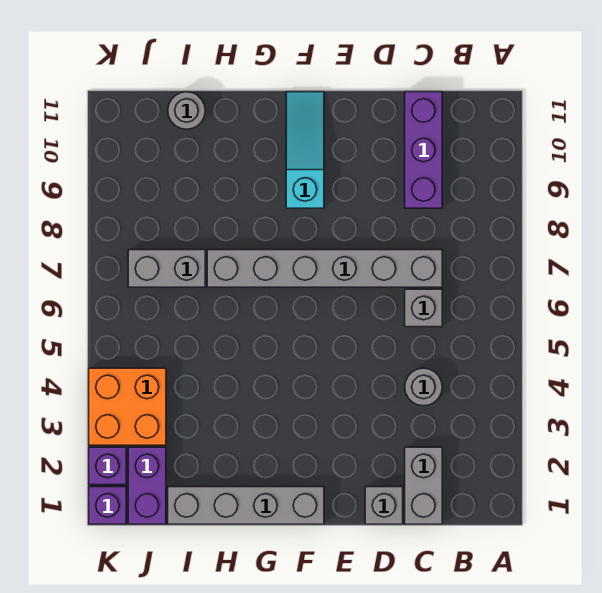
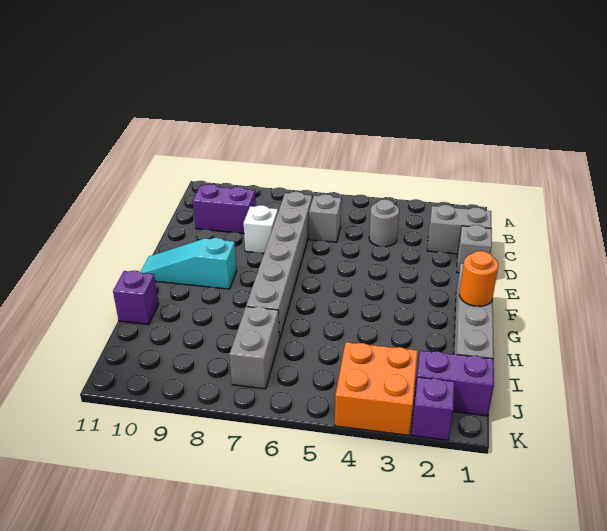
purple brick C9:C11 level 1 -> purple brick C9:C10 level 1
none -> white brick D8 level 1
none -> orange round brick G1 level 2
grey round brick I11 level 1 -> none
purple brick K1 level 1 -> purple brick H11 level 1

